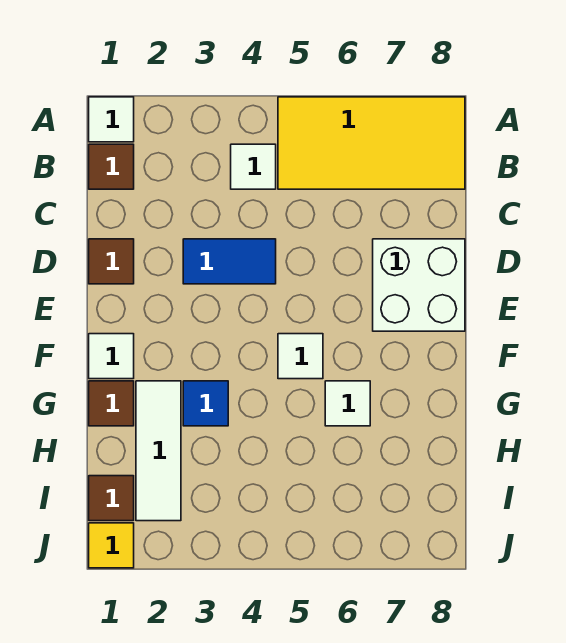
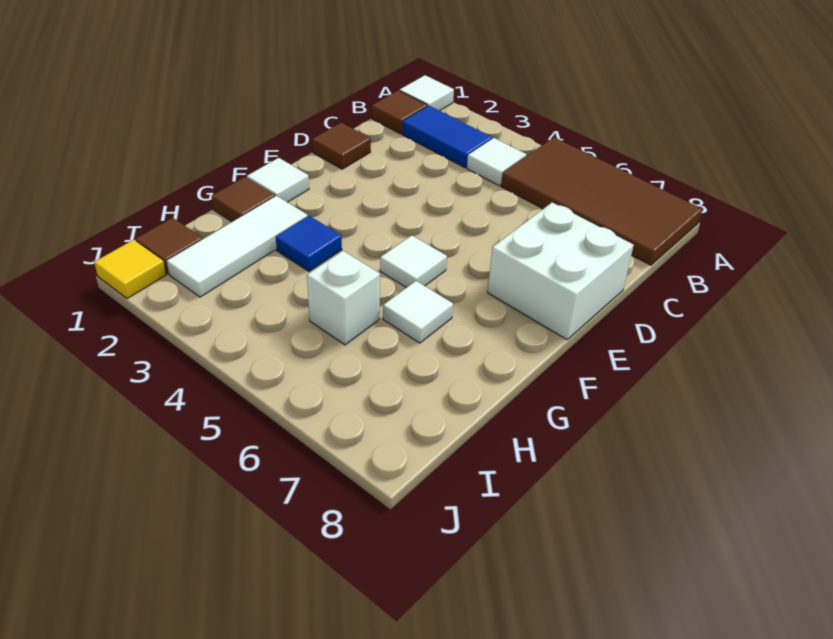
yellow tile A5:B8 level 1 -> brown tile A5:B8 level 1
blue tile D3:D4 level 1 -> blue tile B2:B3 level 1
none -> white brick H5 level 1

